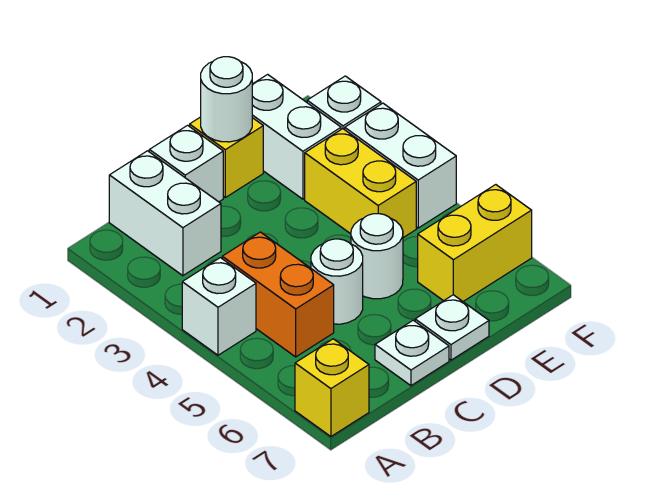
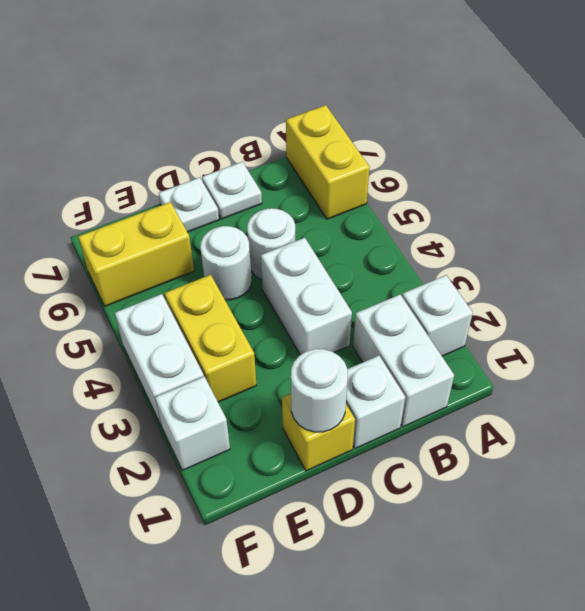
white brick A4 level 1 -> white brick A2 level 1
yellow brick A7 level 1 -> yellow brick A6:A7 level 1
orange brick B4:B5 level 1 -> none
white brick E1:E2 level 1 -> white brick C3:C4 level 1

